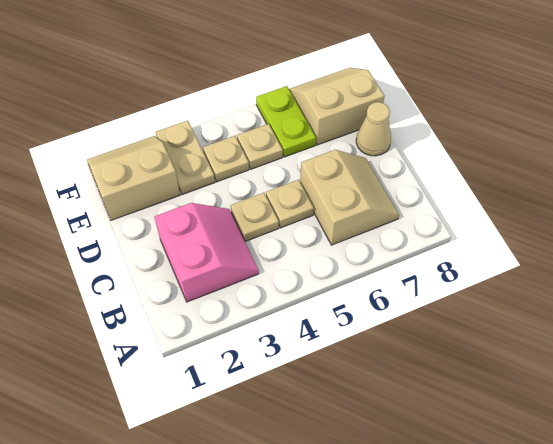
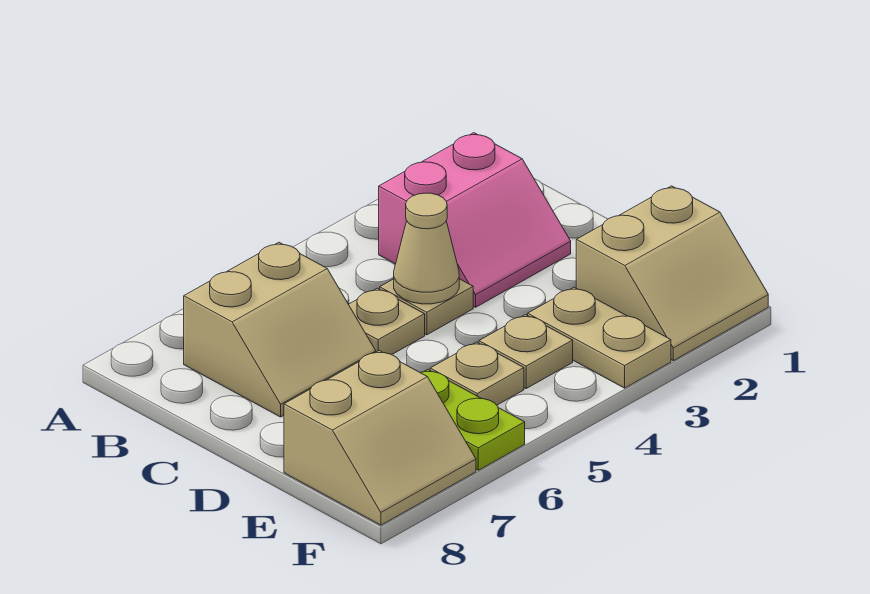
pink slope B2:C3 level 1 top 2 -> pink slope B2:C3 level 1 top B
tan slope B6:C7 level 1 top 6 -> tan slope B6:C7 level 1 top B
tan cone D8 level 1 -> tan cone C4 level 2

